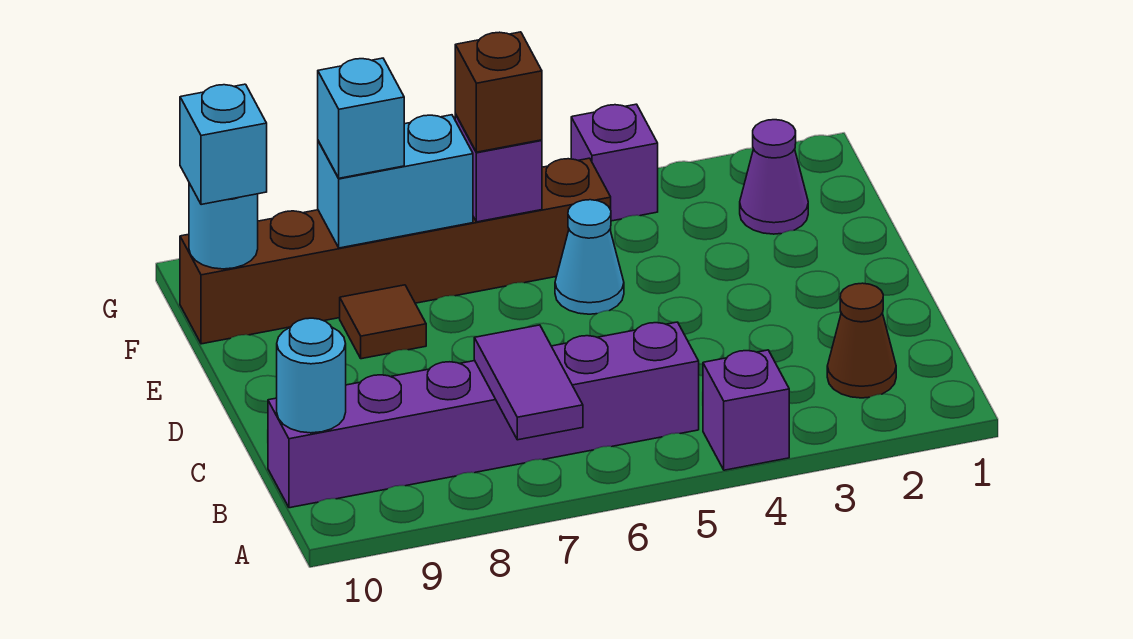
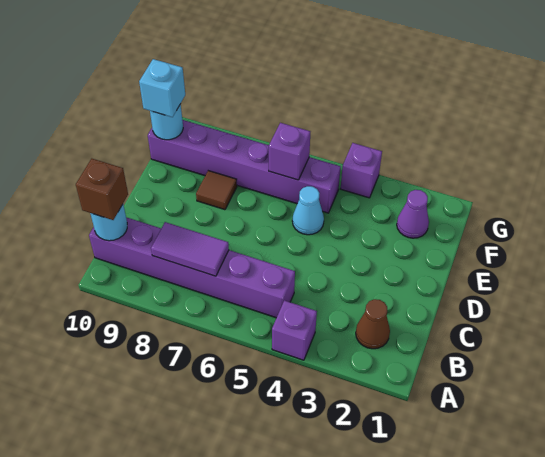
purple tile A7:B7 level 2 -> purple tile B7:B8 level 2
brown brick F5:F10 level 1 -> purple brick F5:F10 level 1
brown brick F6 level 3 -> brown brick B10 level 3
cyan brick F7:F8 level 2 -> none
cyan brick F8 level 3 -> none

